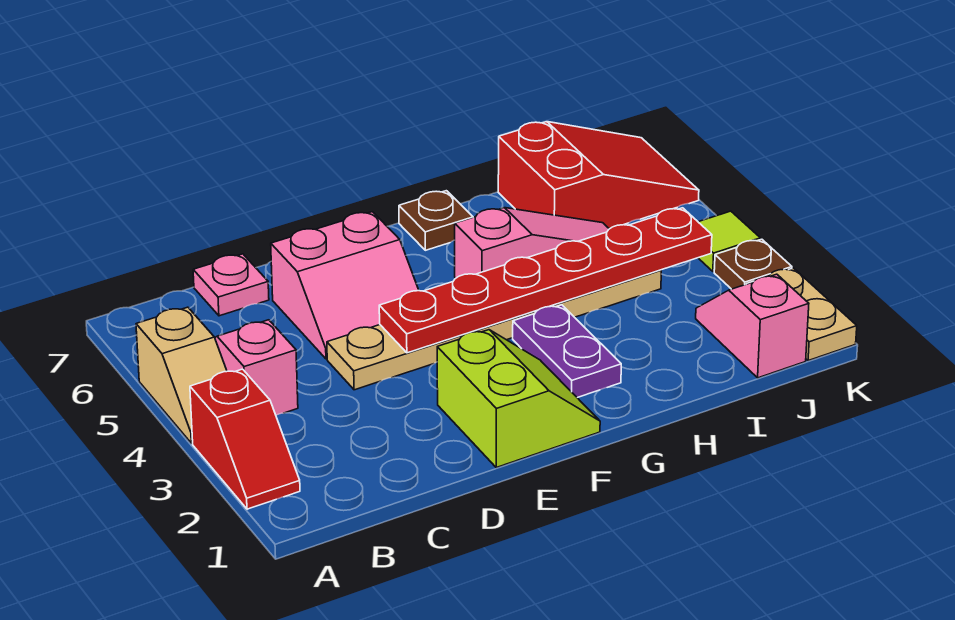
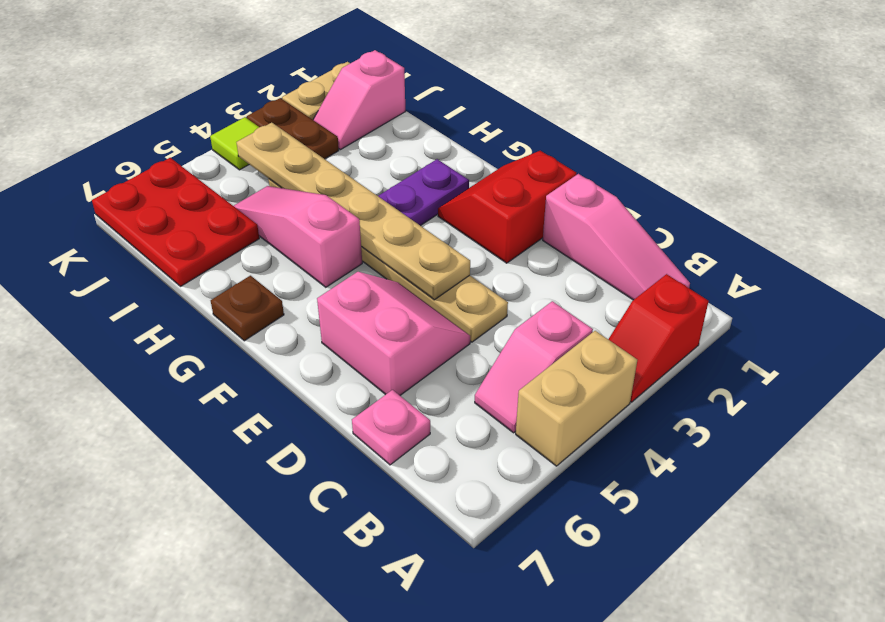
red slope A2:A3 level 1 top 3 -> red slope A2:A3 level 1 top 2
tan slope A4:A5 level 1 top 5 -> tan brick A4:A5 level 1
none -> pink slope B1:D1 level 1 top D
lime slope E1:F2 level 1 top E -> red slope E1:F2 level 1 top E
red plate E4:J4 level 2 -> tan plate E4:J4 level 2
red slope I6:K7 level 1 top I -> red plate I6:K7 level 1
brown plate K3 level 1 -> brown plate J3:K3 level 1

